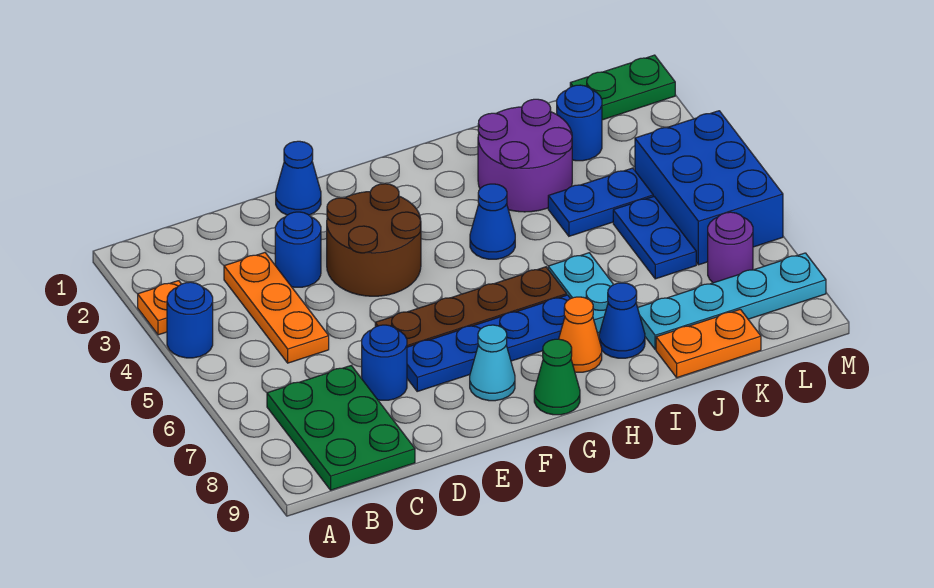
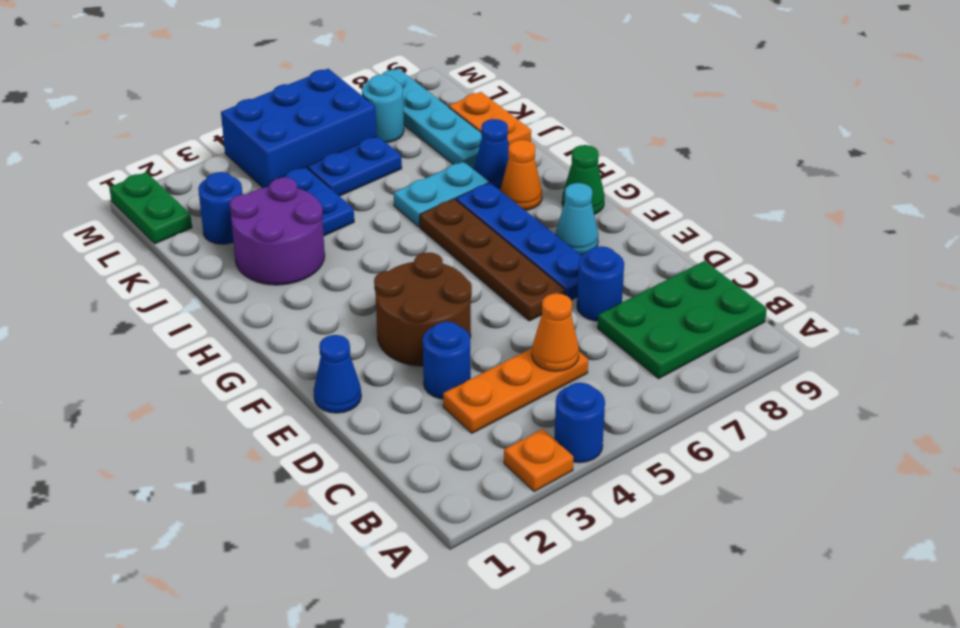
none -> orange cone C5 level 2
blue cone H4 level 1 -> none
purple round brick L7 level 1 -> cyan round brick L7 level 1

